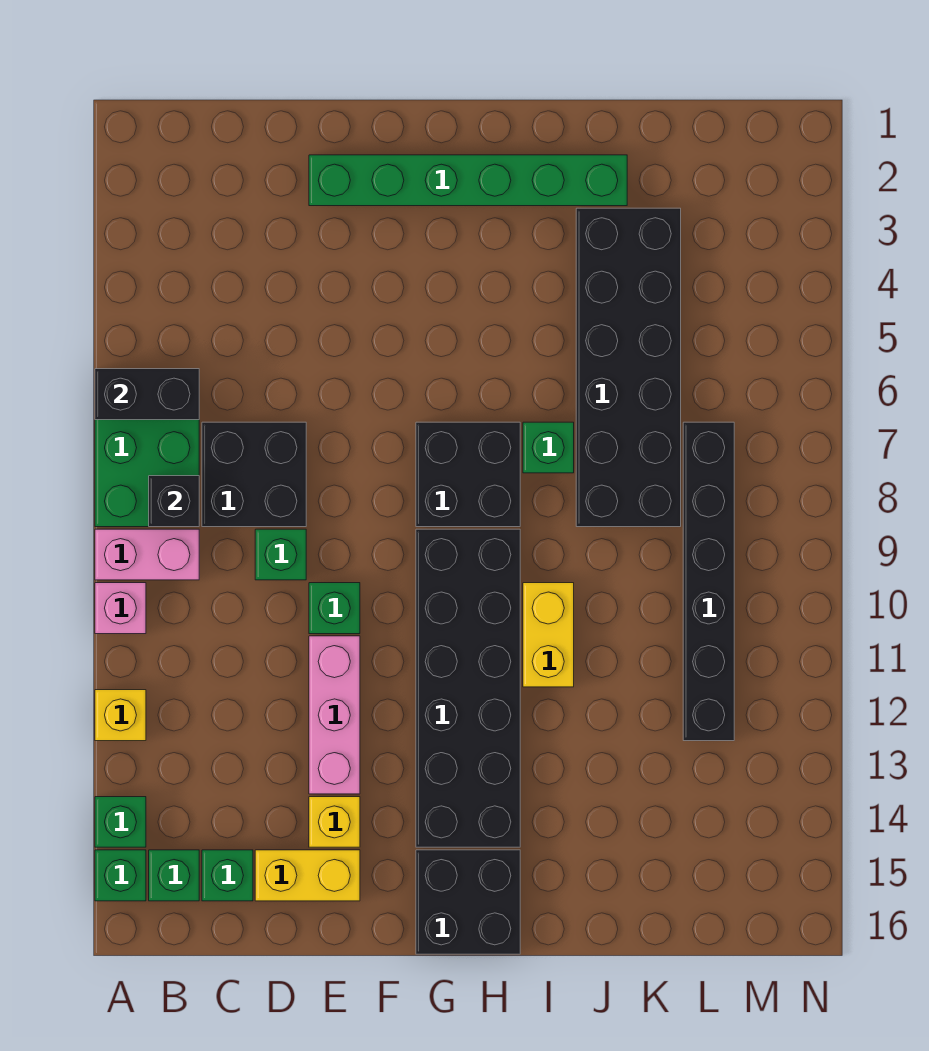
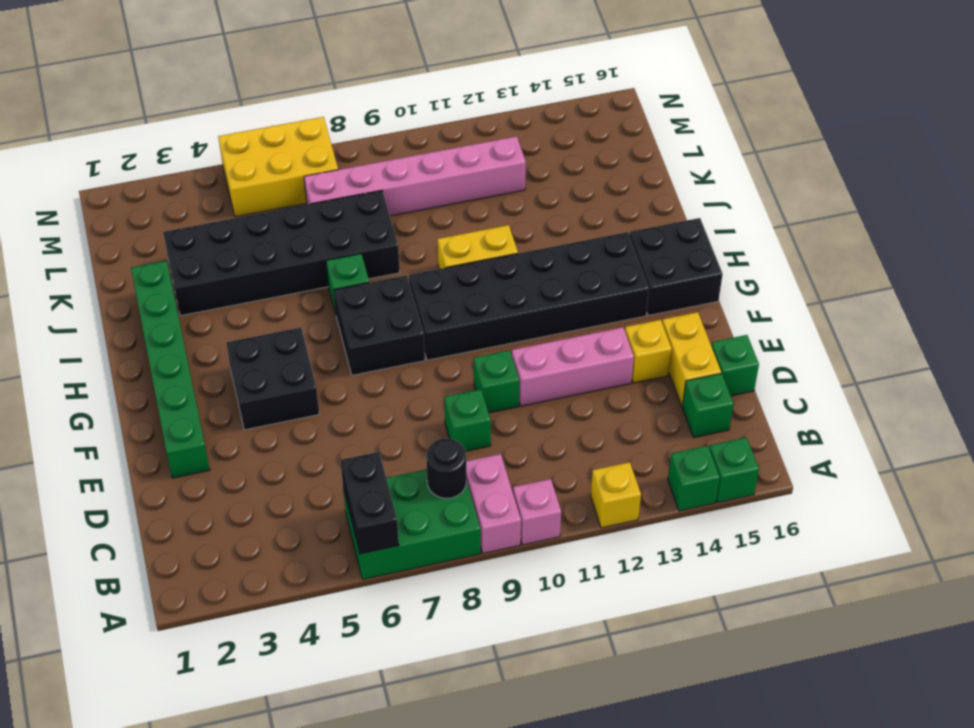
black brick B8 level 2 -> black round brick B8 level 2
green brick B15 level 1 -> green brick D16 level 1
black brick C7:D8 level 1 -> black brick F4:G5 level 1
black brick L7:L12 level 1 -> pink brick L7:L12 level 1
none -> yellow brick M5:N7 level 1

